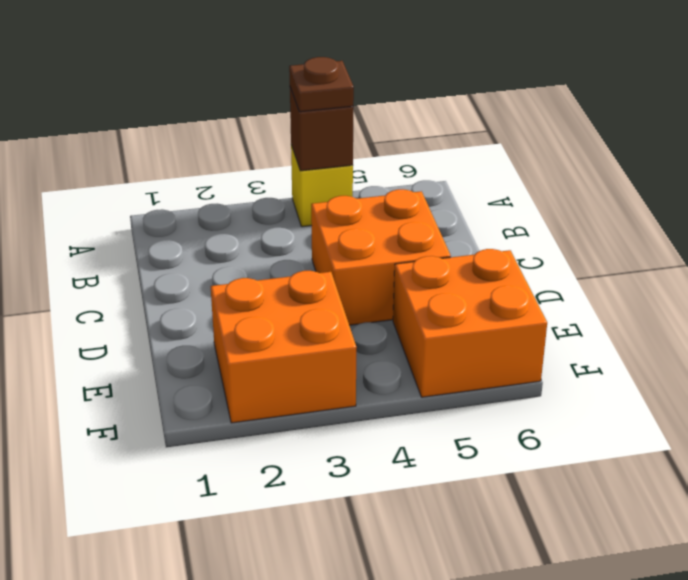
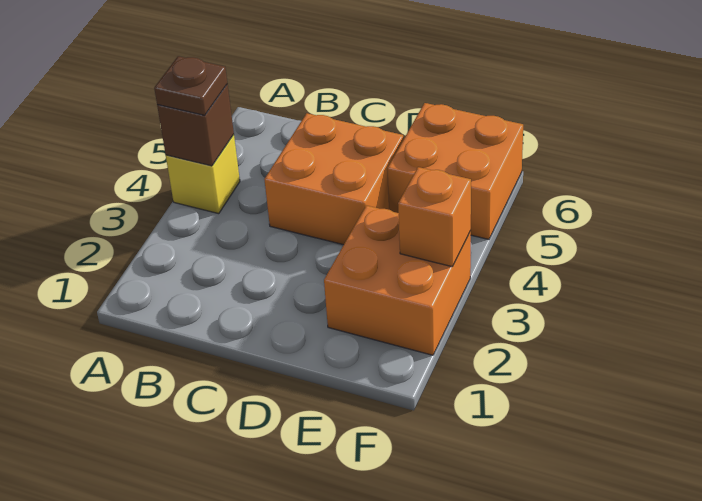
none -> orange brick F3 level 2

